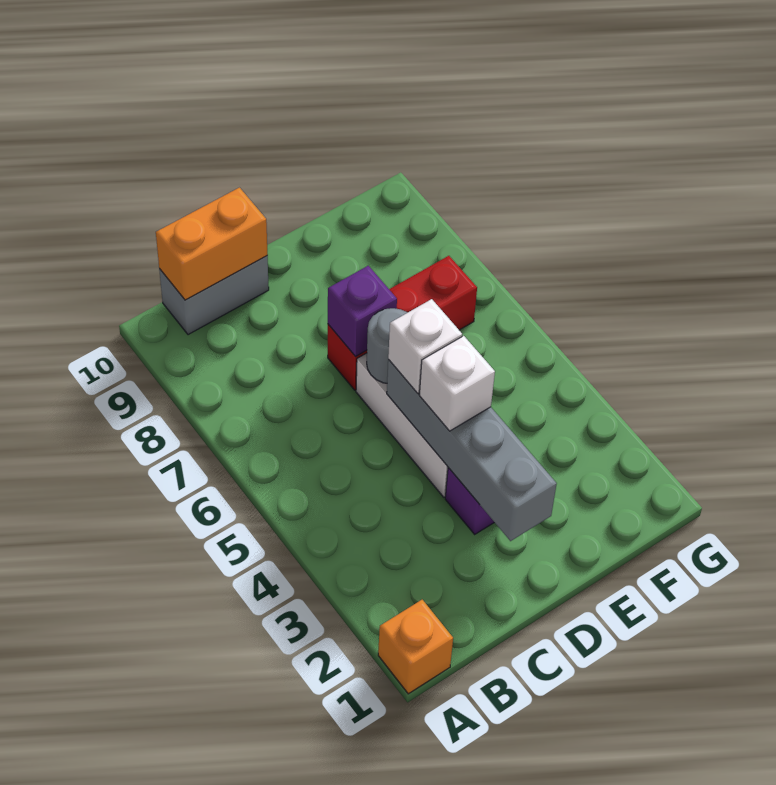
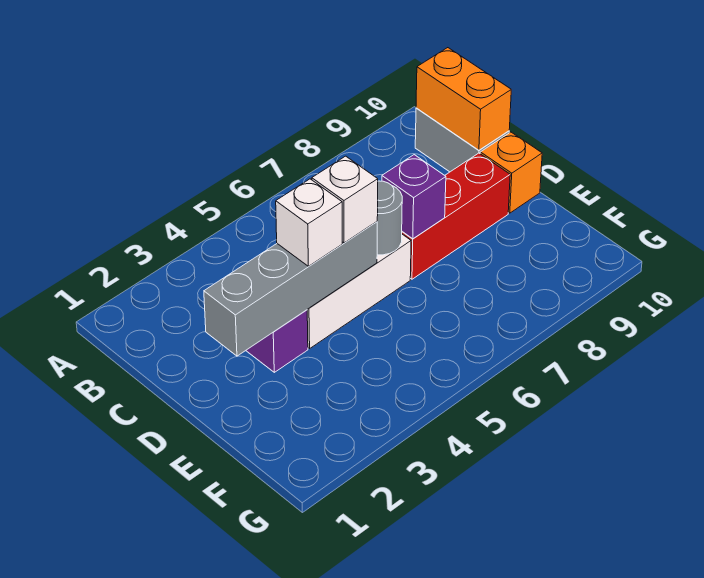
orange brick A1 level 1 -> orange brick D10 level 1
red brick D7:F7 level 1 -> red brick D7:D9 level 1

